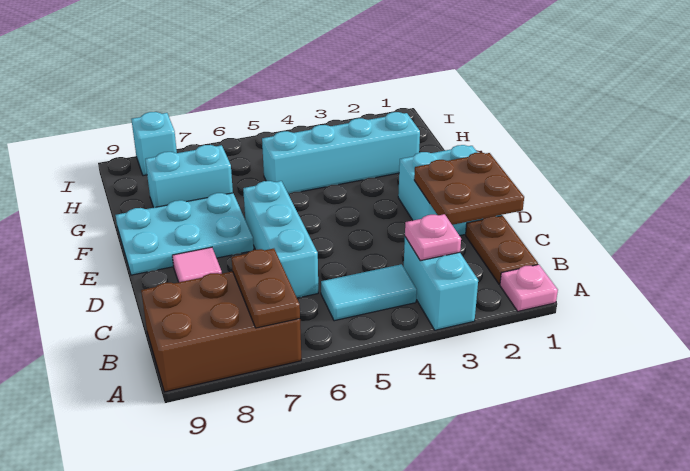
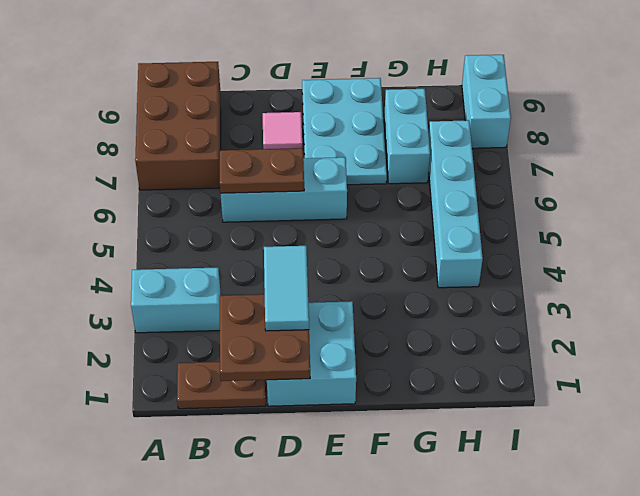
pink plate A1 level 1 -> none
brown plate A7:B7 level 2 -> brown plate C6:D6 level 2
pink plate B3 level 2 -> none
cyan tile B4:B5 level 1 -> cyan tile D2:D3 level 3
cyan brick G2:G5 level 1 -> cyan brick H4:H7 level 1
cyan brick I8 level 1 -> cyan brick I8:I9 level 1

